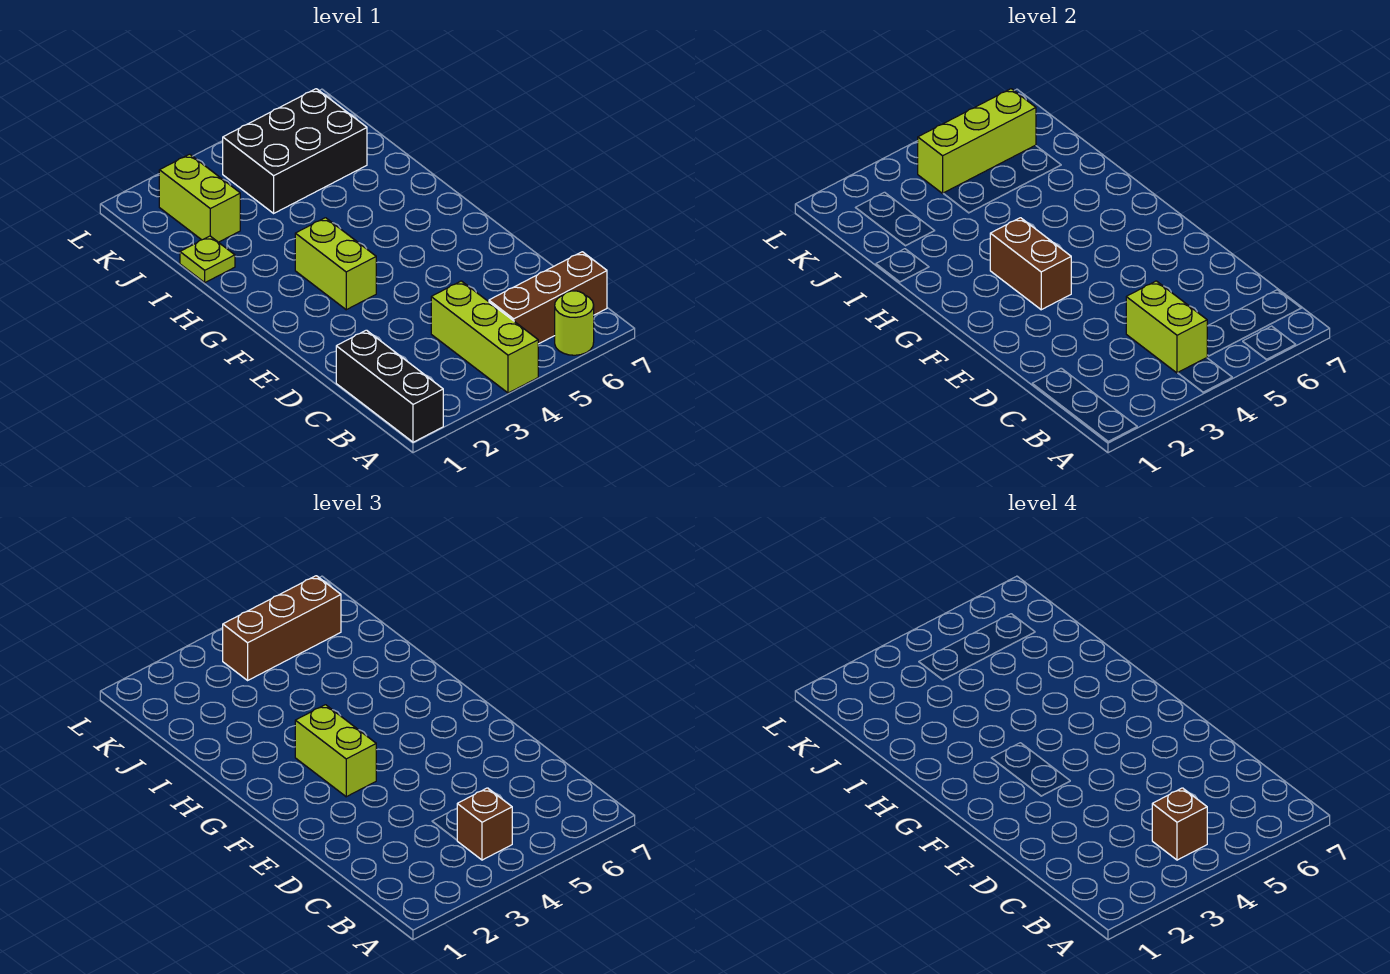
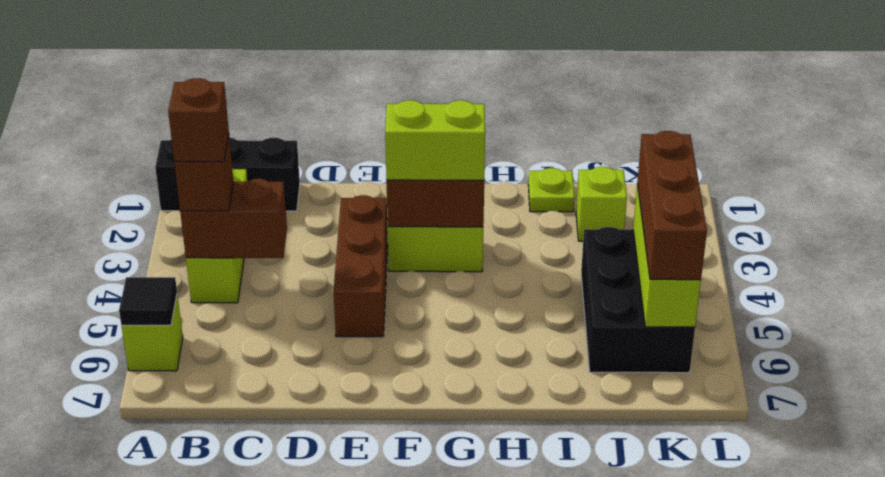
lime brick A4:C4 level 1 -> lime brick B2:B4 level 1
lime round brick A6 level 1 -> lime brick A6 level 1
none -> black tile A6 level 2
lime brick B4:C4 level 2 -> brown brick B4:C4 level 2
brown brick B5:B7 level 1 -> brown brick E3:E5 level 1
lime brick J2:K2 level 1 -> lime brick J2 level 1

